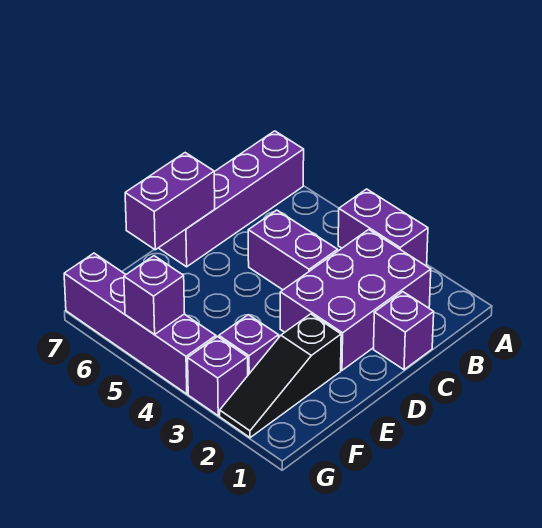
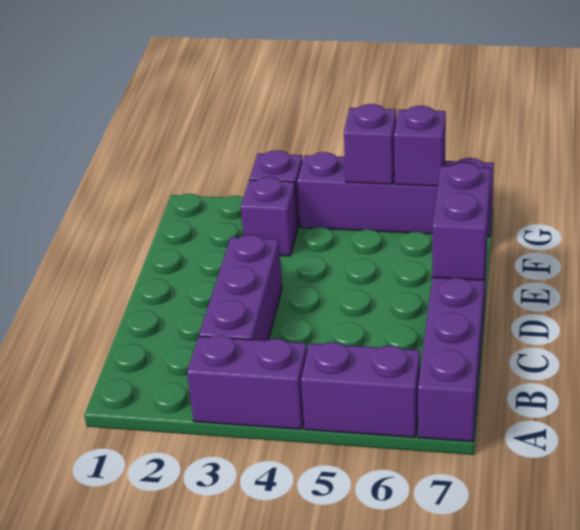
purple brick B2:D3 level 1 -> purple brick B3:D3 level 1
purple brick C1 level 1 -> purple brick G6 level 2
purple brick C4:C5 level 1 -> purple brick A5:A6 level 1
black slope E2:G2 level 1 top E -> none

